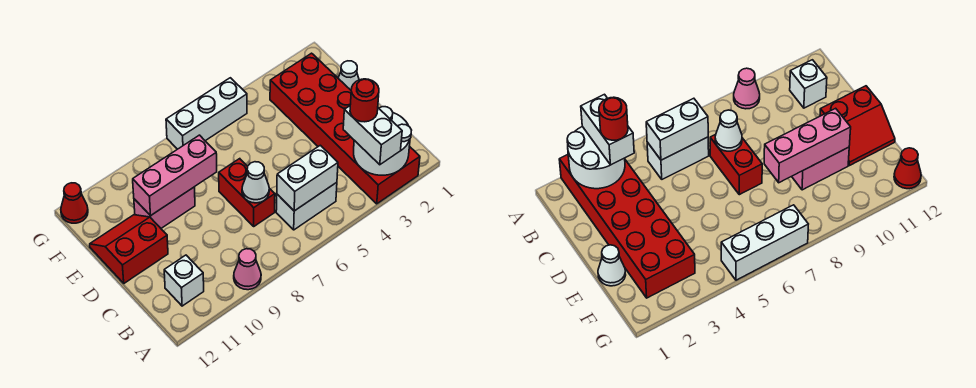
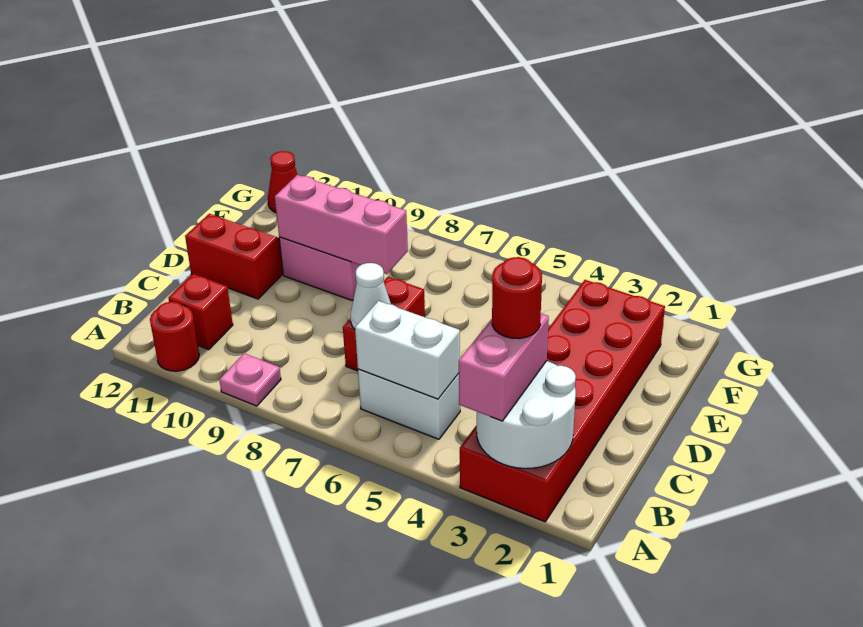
white brick A3:B3 level 3 -> pink brick A3:B3 level 3
pink cone A9 level 1 -> pink plate A9 level 1
none -> red round brick A11 level 1
white brick B11 level 1 -> red brick B11 level 1
white cone E1 level 1 -> none
white brick G5:G7 level 1 -> none

